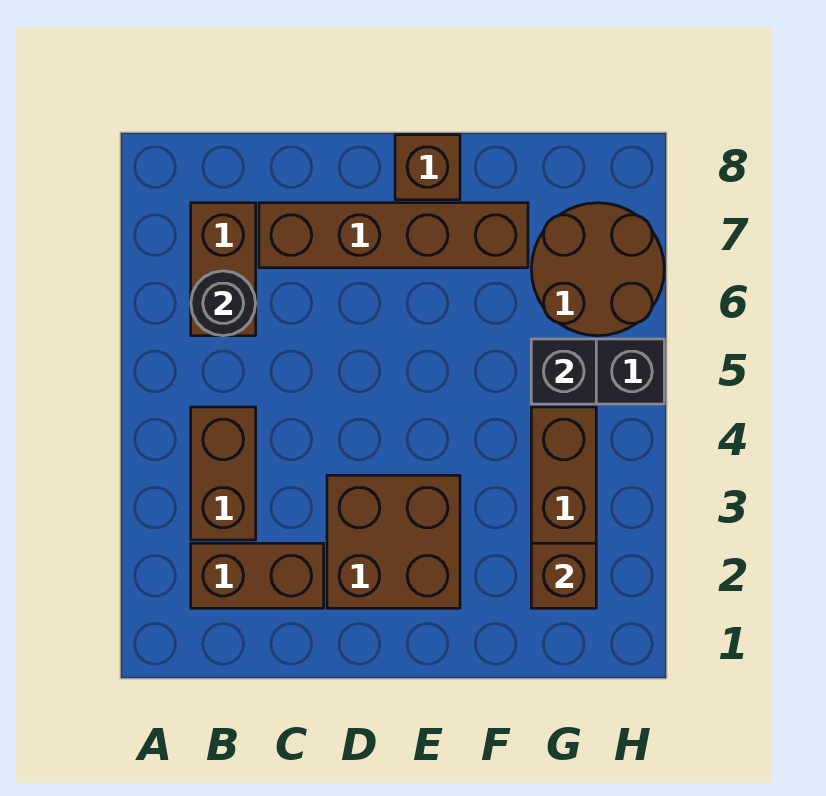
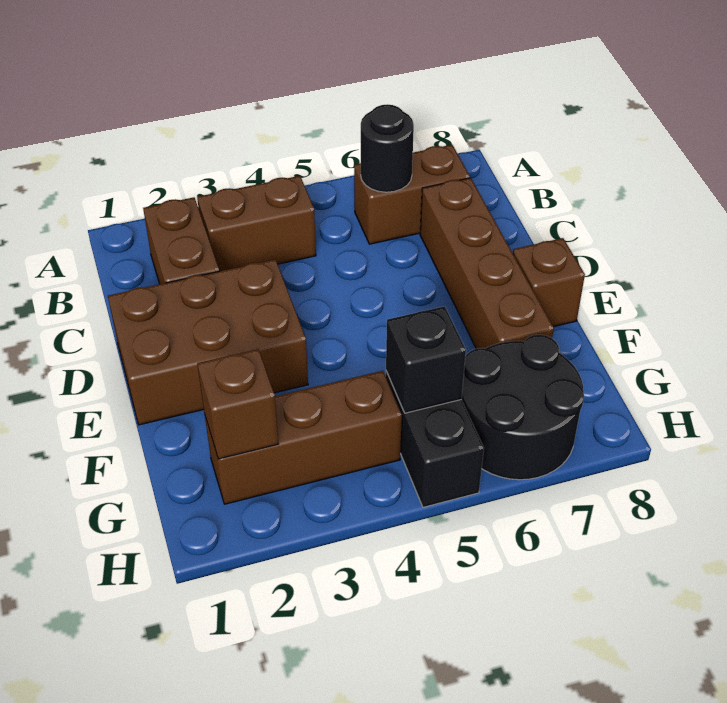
brown brick D2:E3 level 1 -> brown brick D1:E3 level 1
brown round brick G6:H7 level 1 -> black round brick G6:H7 level 1

